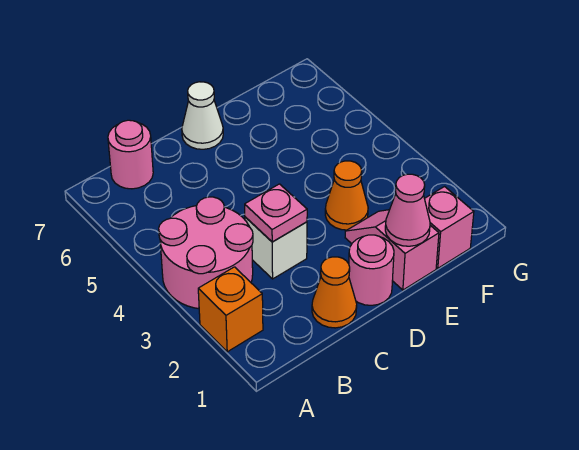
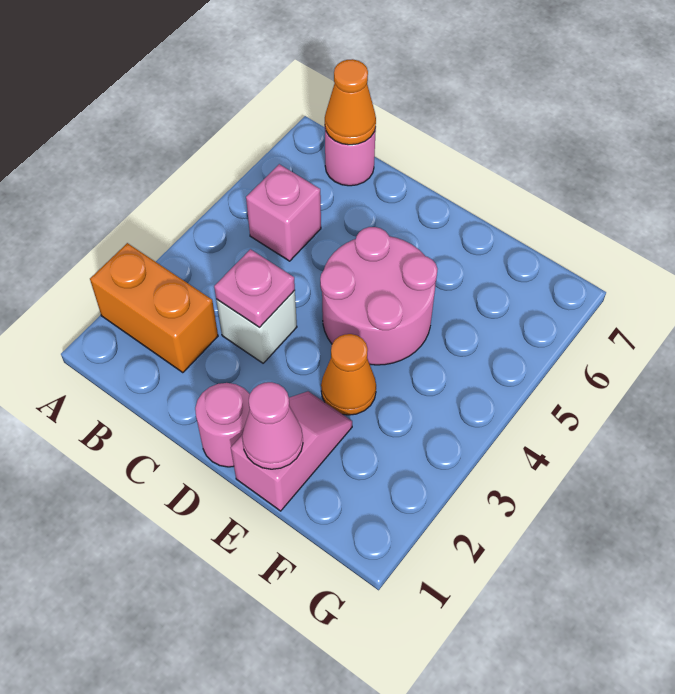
orange brick A2 level 1 -> orange brick A2:B2 level 1
pink round brick A3:B4 level 1 -> pink round brick D4:E5 level 1
orange cone C1 level 1 -> orange cone B7 level 2
white cone D7 level 1 -> none
pink brick F1 level 1 -> pink brick B5 level 1

